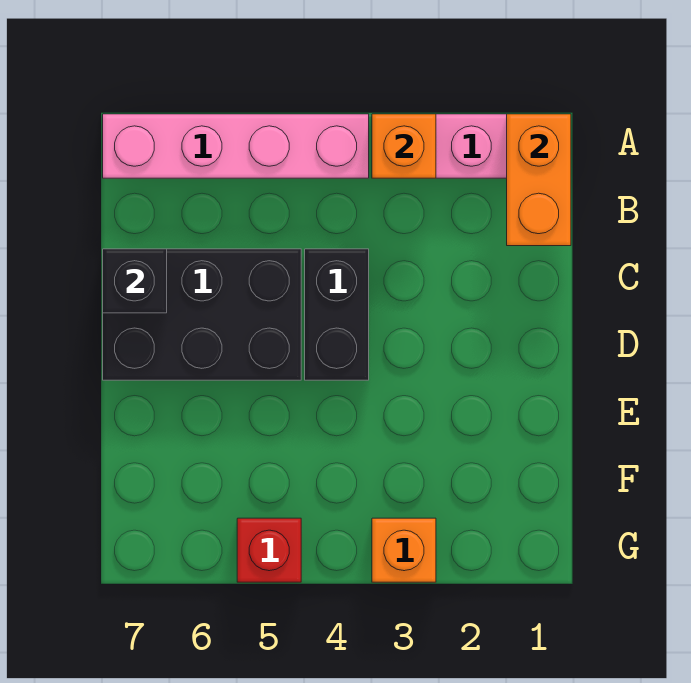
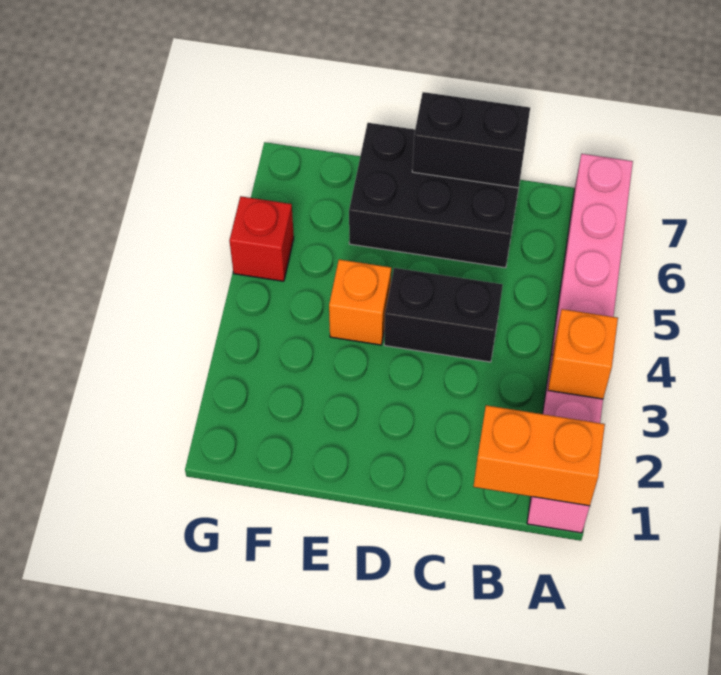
black brick C5:D7 level 1 -> black brick C6:E7 level 1
black brick C7 level 2 -> black brick C7:D7 level 2
orange brick G3 level 1 -> orange brick E4 level 1

